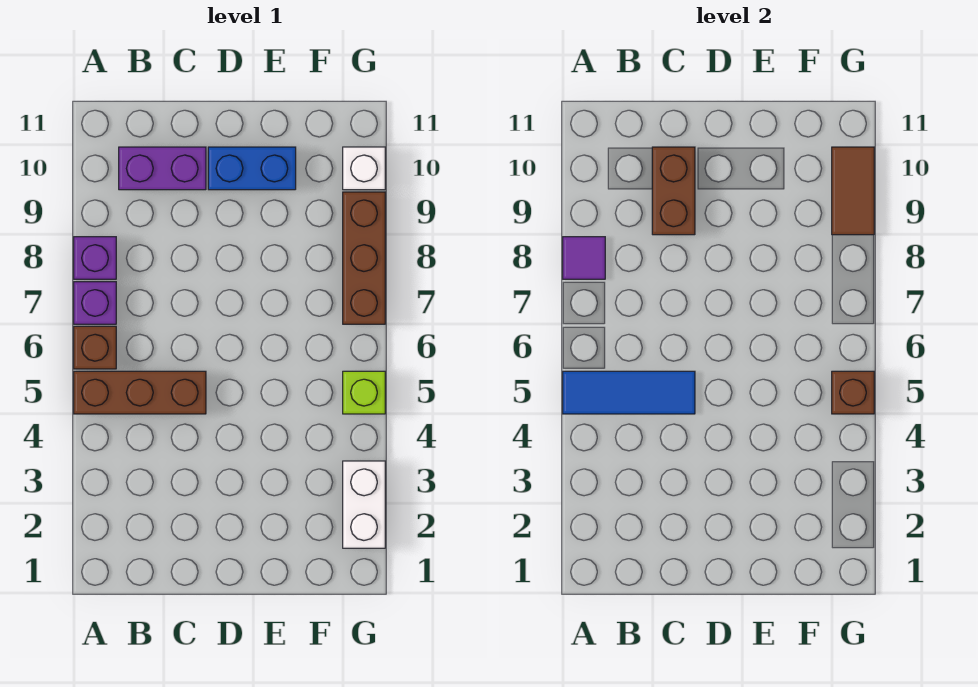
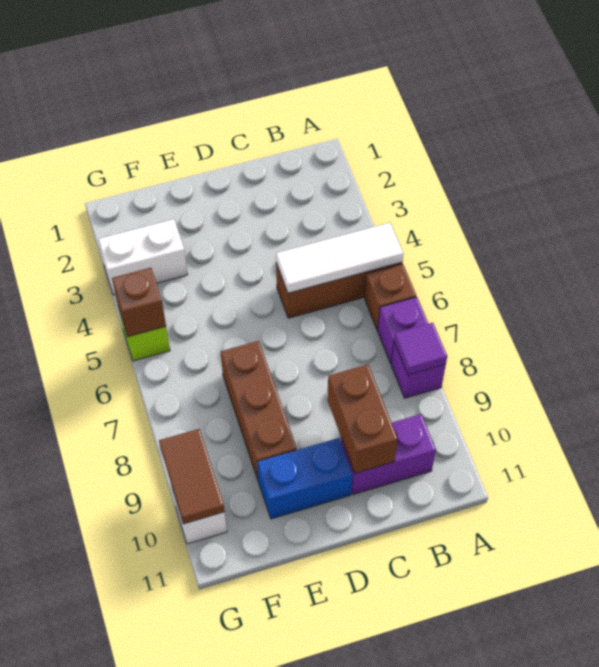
blue tile A5:C5 level 2 -> white tile A5:C5 level 2
white brick G2:G3 level 1 -> white brick F3:G3 level 1
brown brick G7:G9 level 1 -> brown brick E7:E9 level 1

